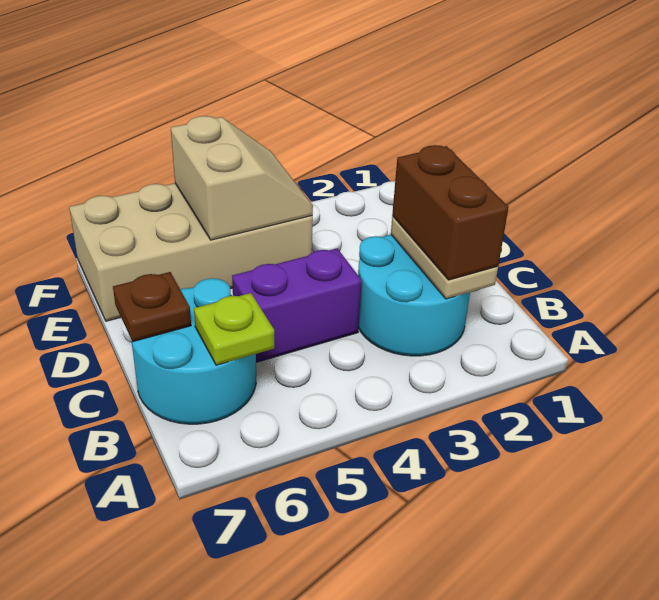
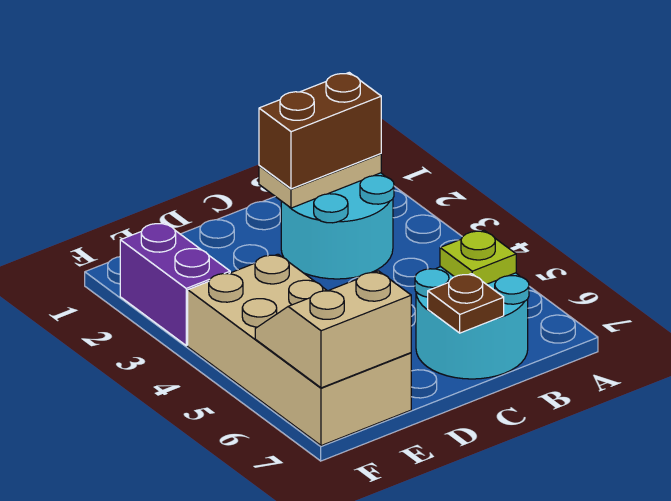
purple brick C4:C5 level 1 -> purple brick F2:F3 level 1
tan slope E4:F5 level 2 top 5 -> tan slope E6:F7 level 2 top 7

